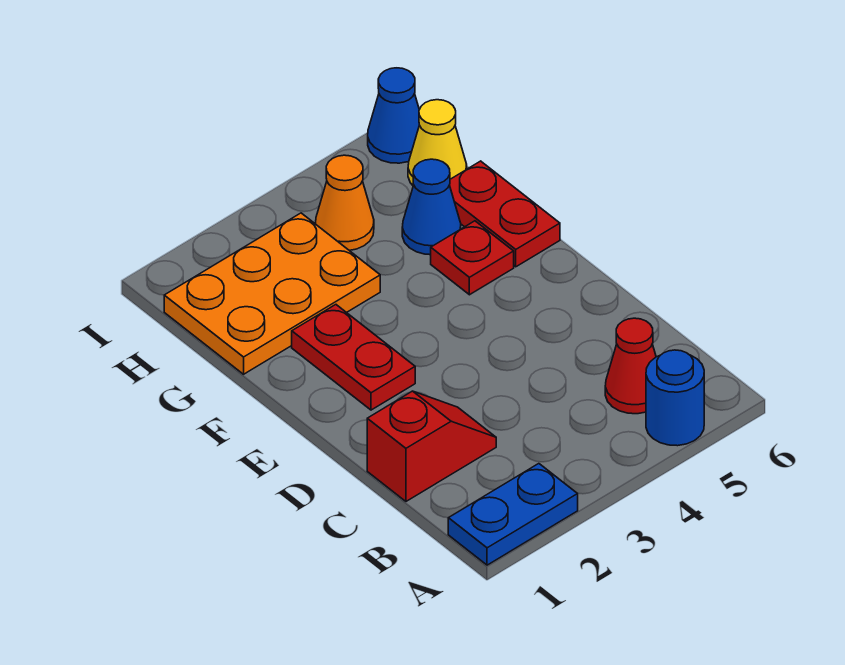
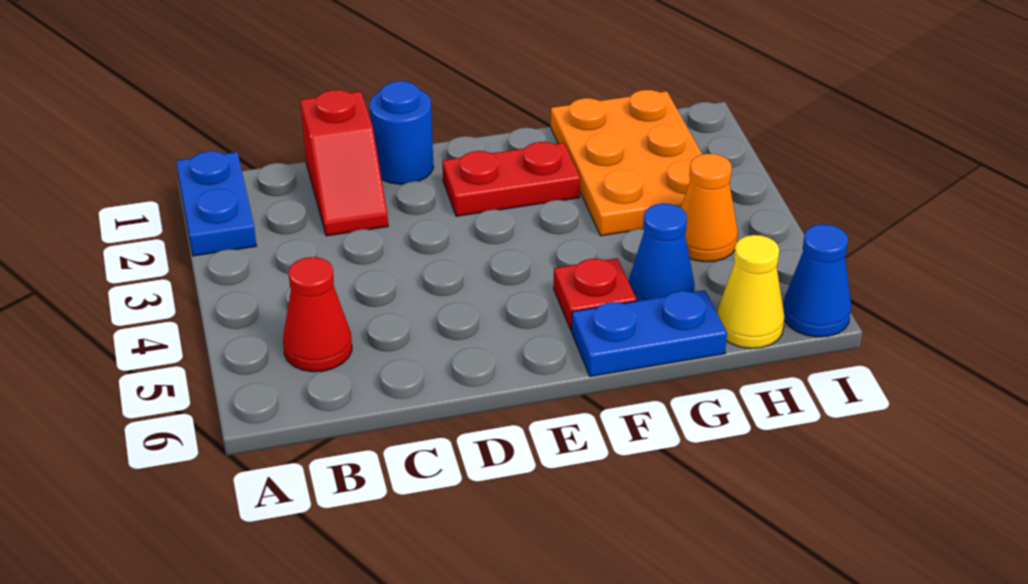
blue round brick A5 level 1 -> blue round brick D1 level 1
red plate F6:G6 level 1 -> blue plate F6:G6 level 1

